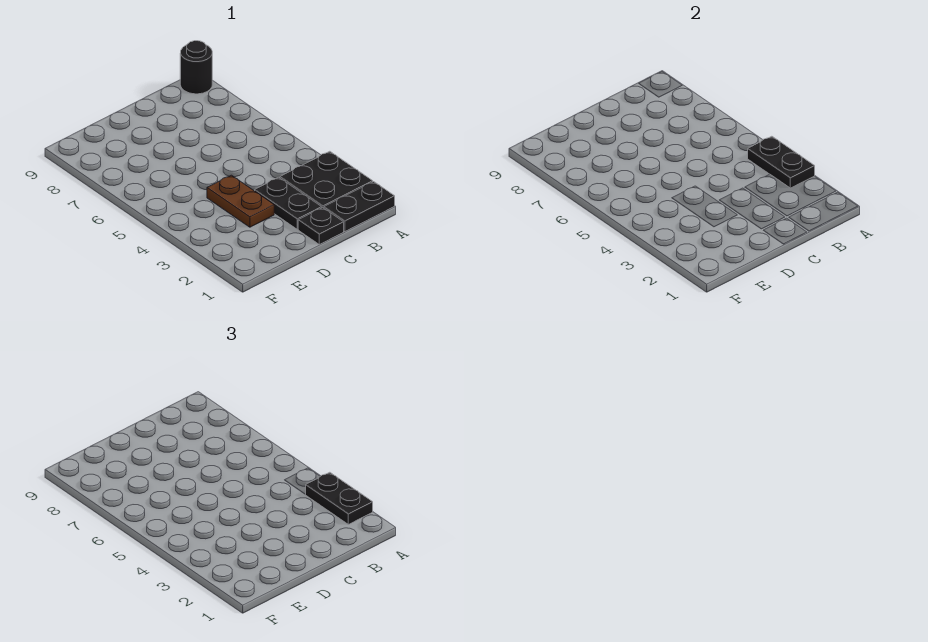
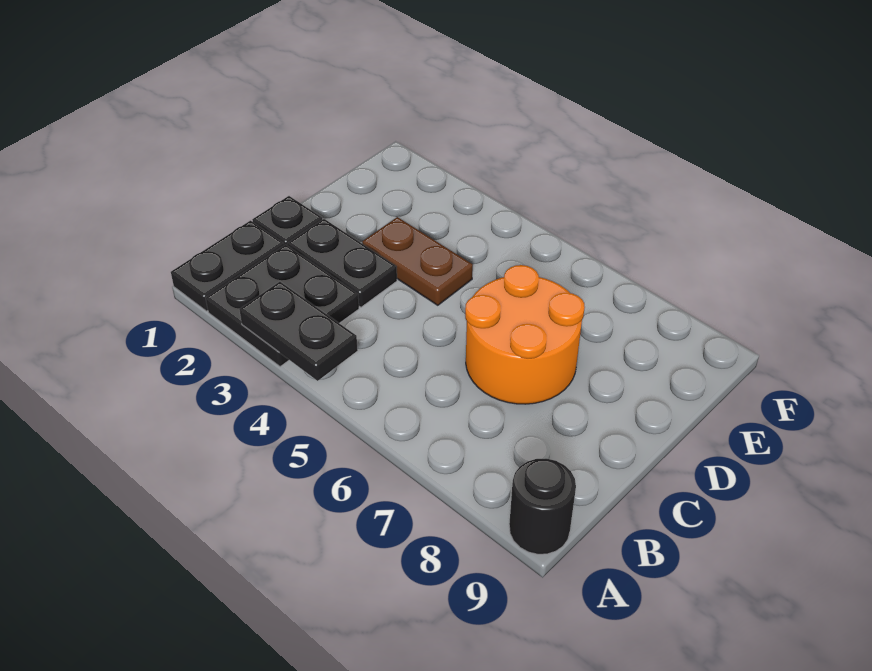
black plate A2:A3 level 3 -> none
none -> orange round brick C6:D7 level 1

